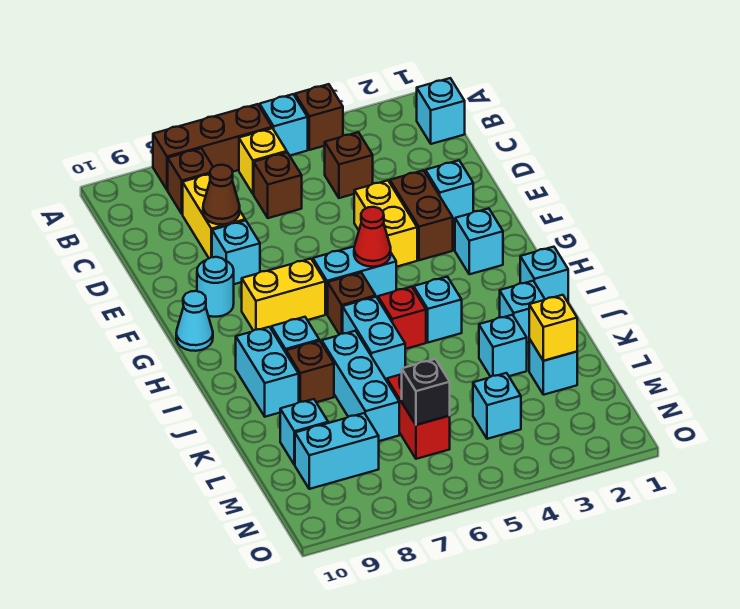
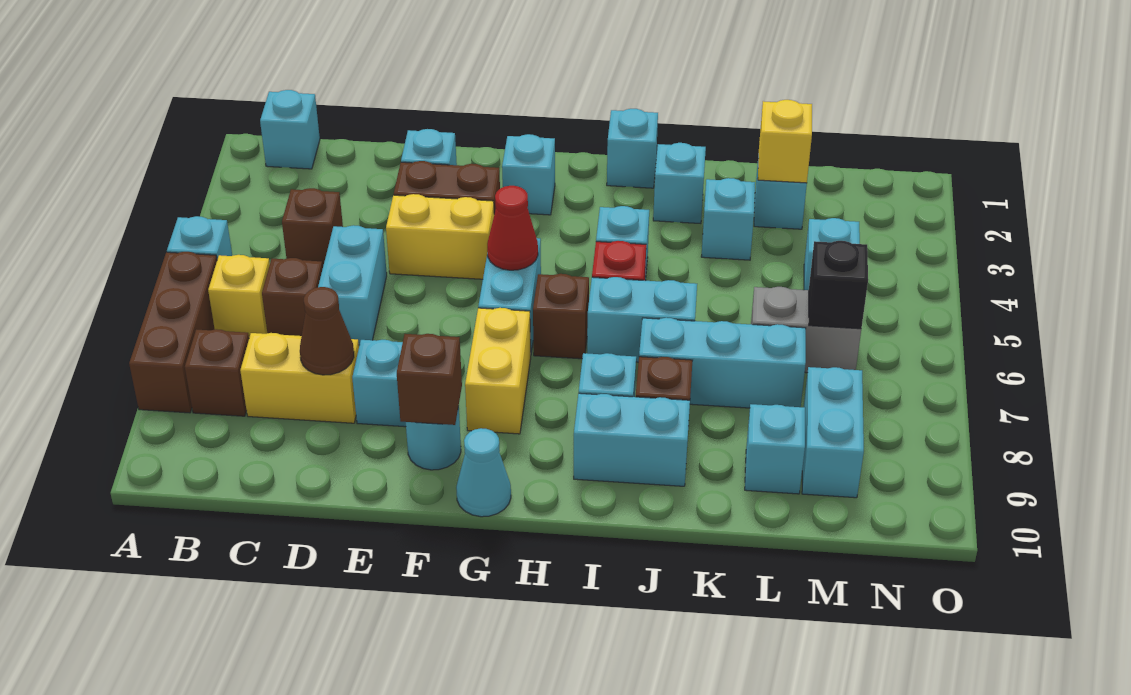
brown brick A4 level 1 -> brown brick F9 level 2
none -> cyan brick D5:D6 level 1
red brick L6:M6 level 1 -> grey brick L6:M6 level 1

